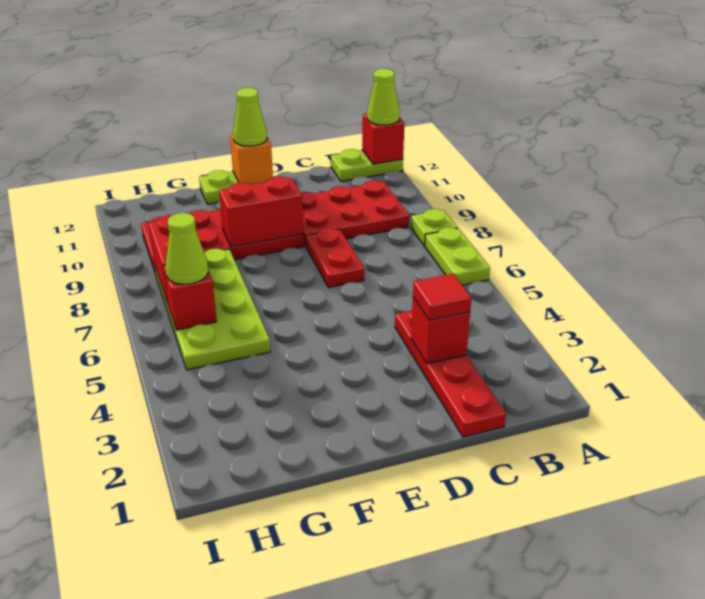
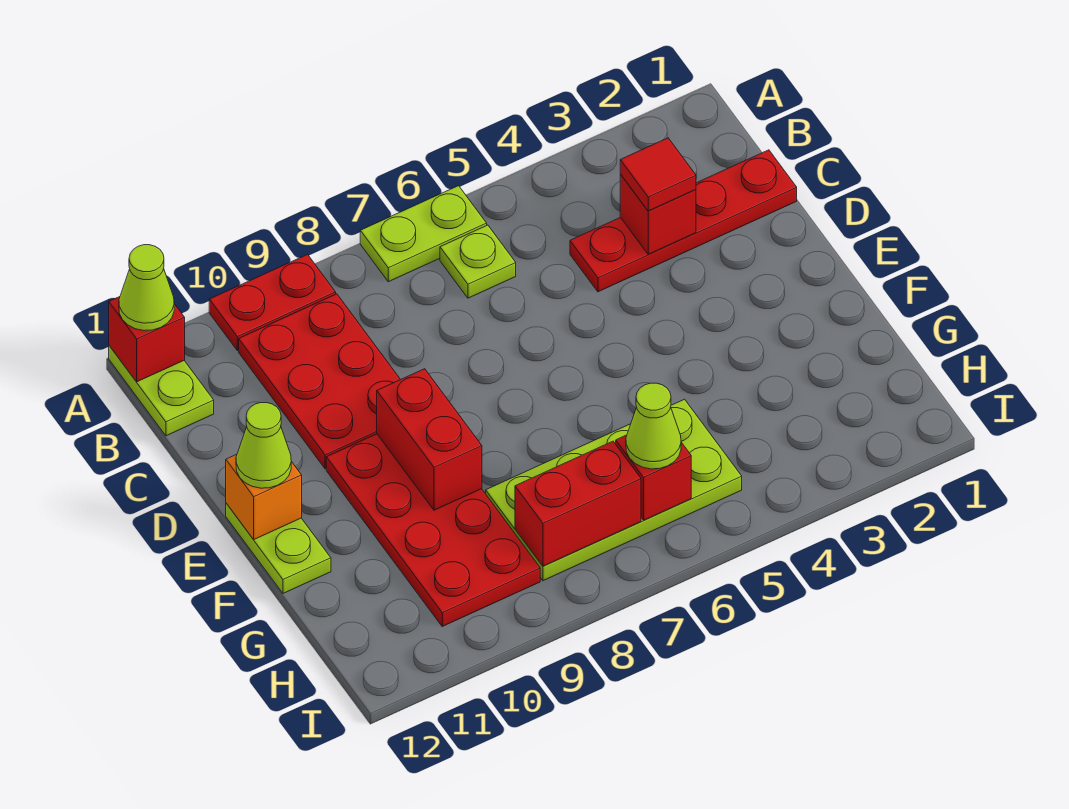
lime plate A8 level 1 -> lime plate B6 level 1
red plate D7:D8 level 1 -> red plate A9:A10 level 1

